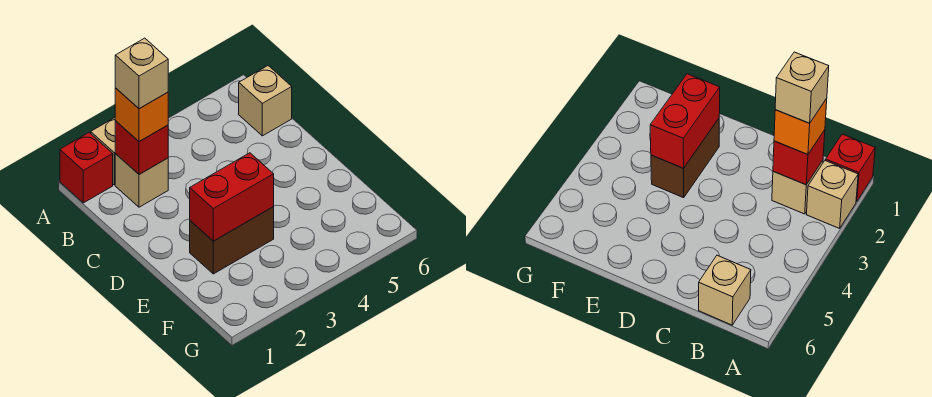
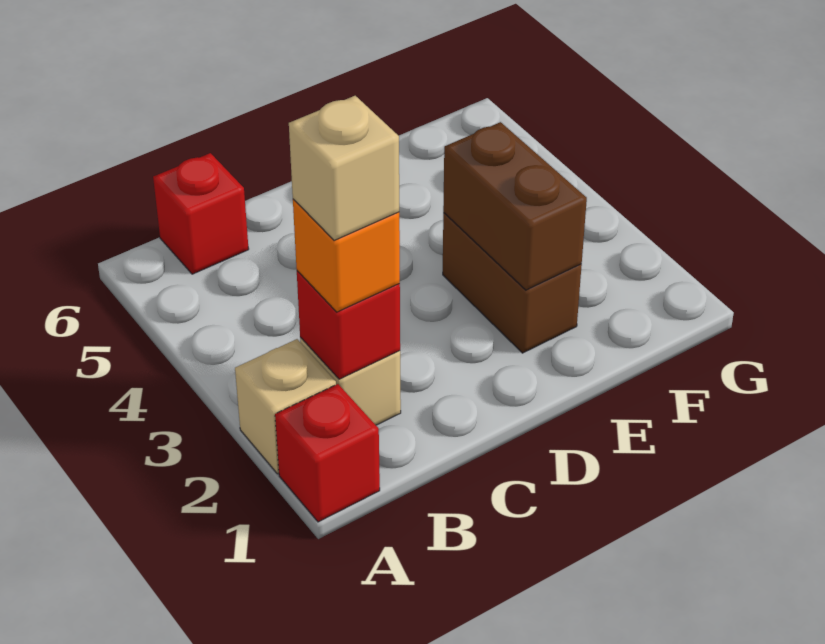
tan brick B6 level 1 -> red brick B6 level 1
red brick E2:E3 level 2 -> brown brick E2:E3 level 2

